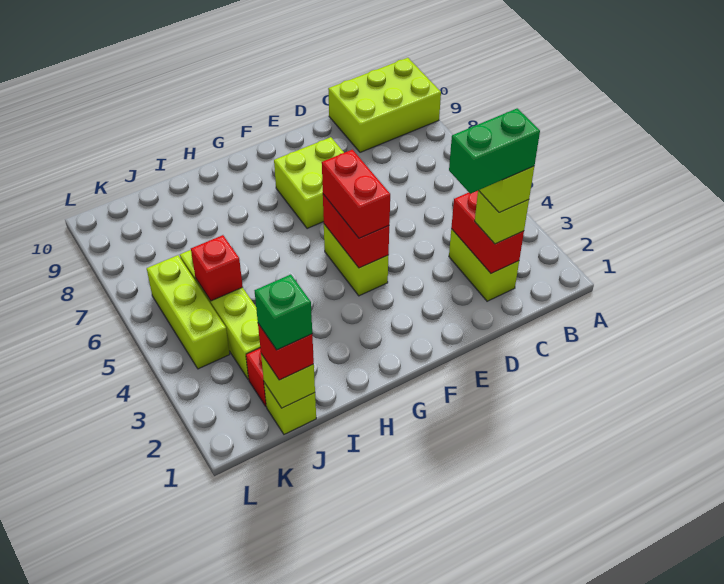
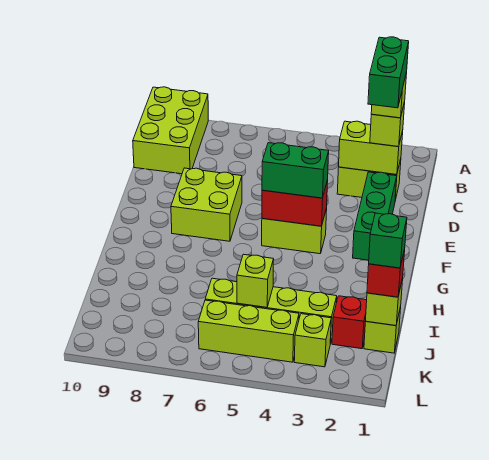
red brick C2:C3 level 2 -> lime brick C2:C3 level 2
none -> green brick D2:F2 level 1
red brick F4:F5 level 3 -> green brick F4:F5 level 3
red brick J5 level 2 -> lime brick J5 level 2
none -> lime brick K3 level 1

